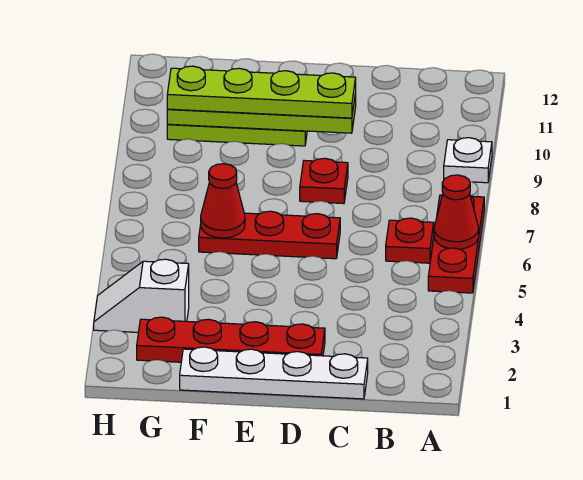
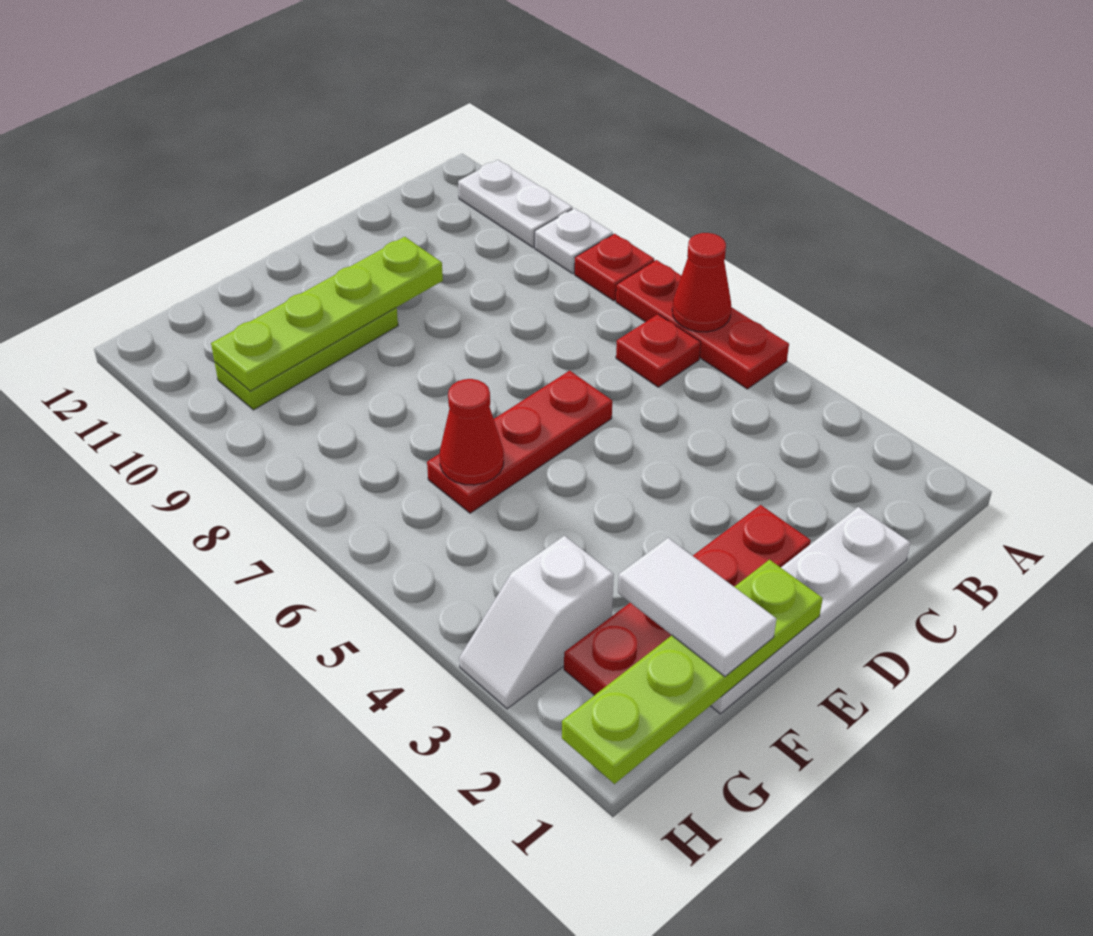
none -> white plate A10:A11 level 1
red plate D8 level 1 -> red plate A8 level 1
lime plate D10:G10 level 3 -> lime plate E1:H1 level 2
none -> white tile F1:F2 level 3

